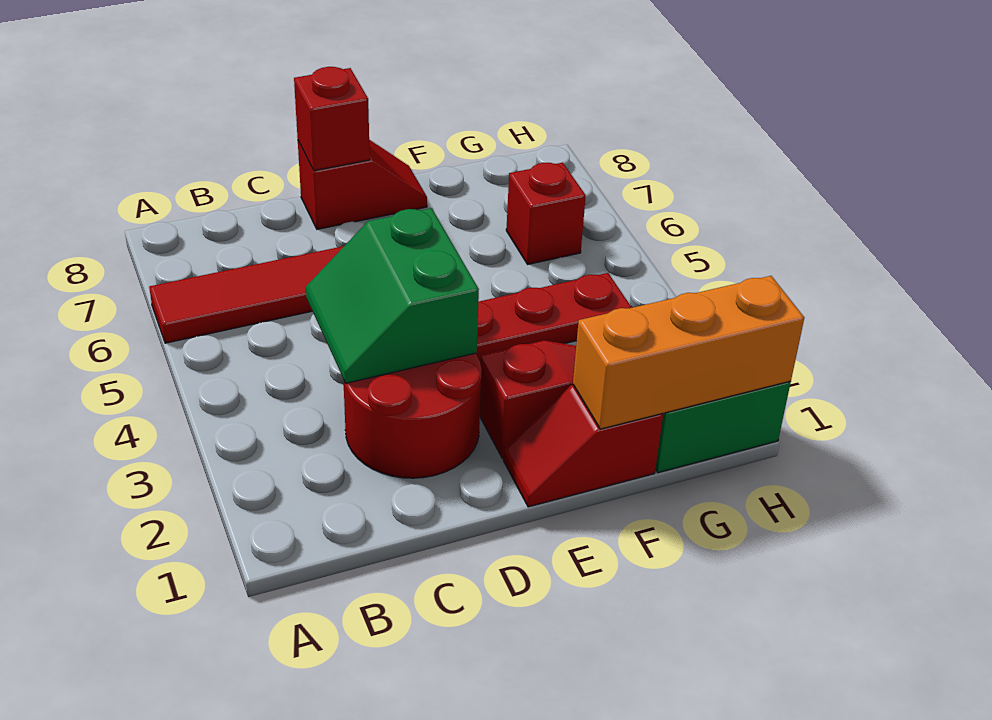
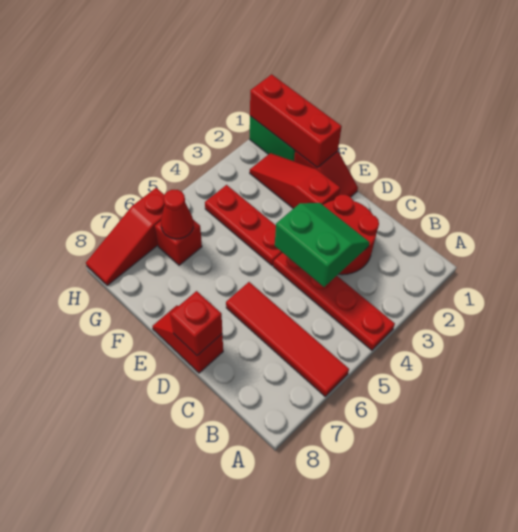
none -> red plate A4:D4 level 1
green slope C3:D4 level 2 top D -> green slope C3:D4 level 2 top 4
orange brick F1:H1 level 2 -> red brick F1:H1 level 2
none -> red cone G6 level 2
none -> red slope H6:H8 level 1 top 6

